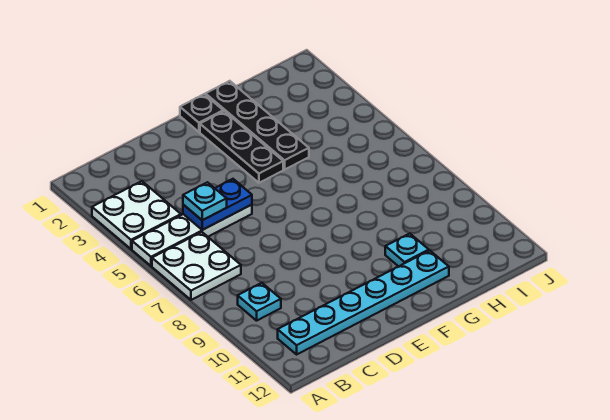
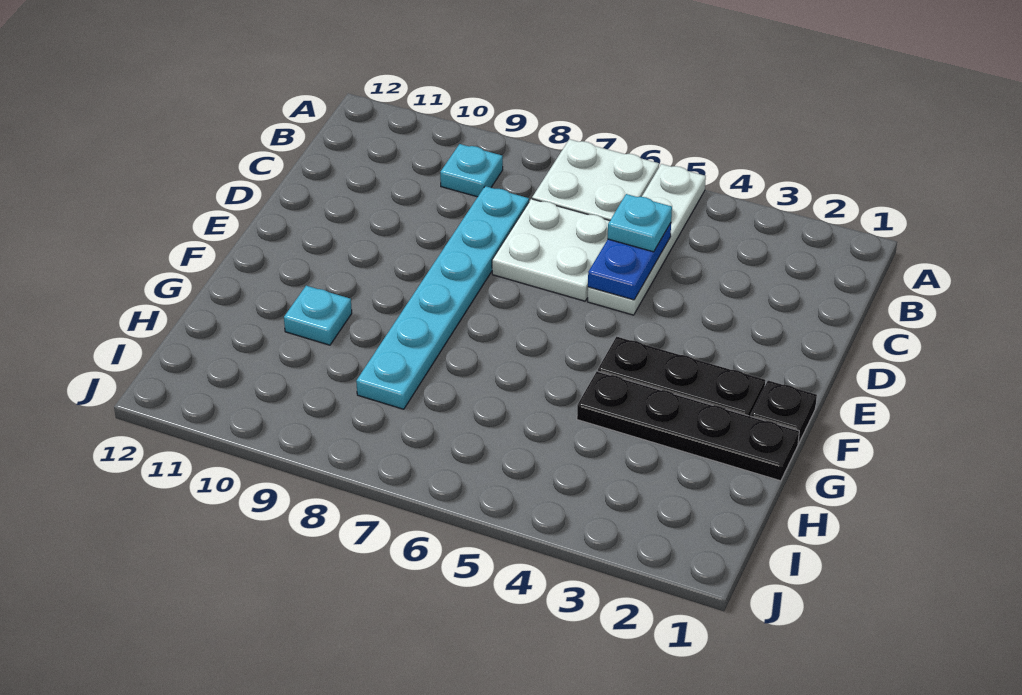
white plate A3:B4 level 1 -> white plate C6:D7 level 1
cyan plate B11:G11 level 1 -> cyan plate C8:H8 level 1

